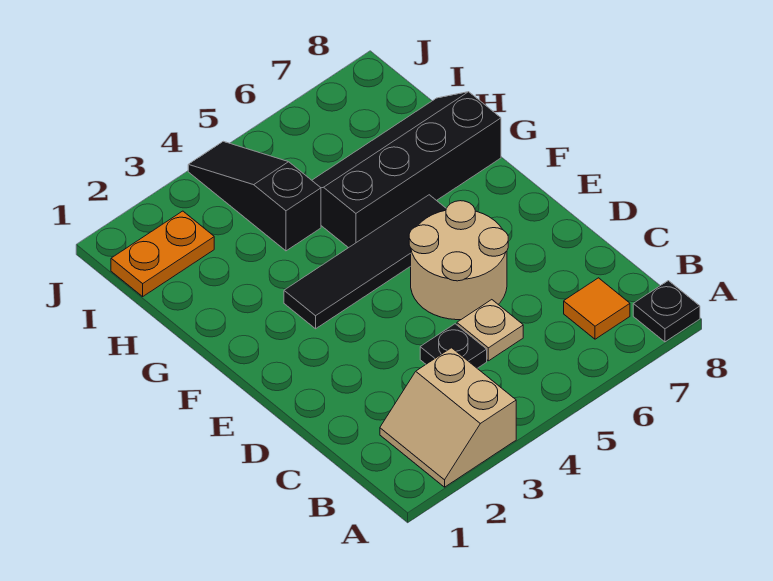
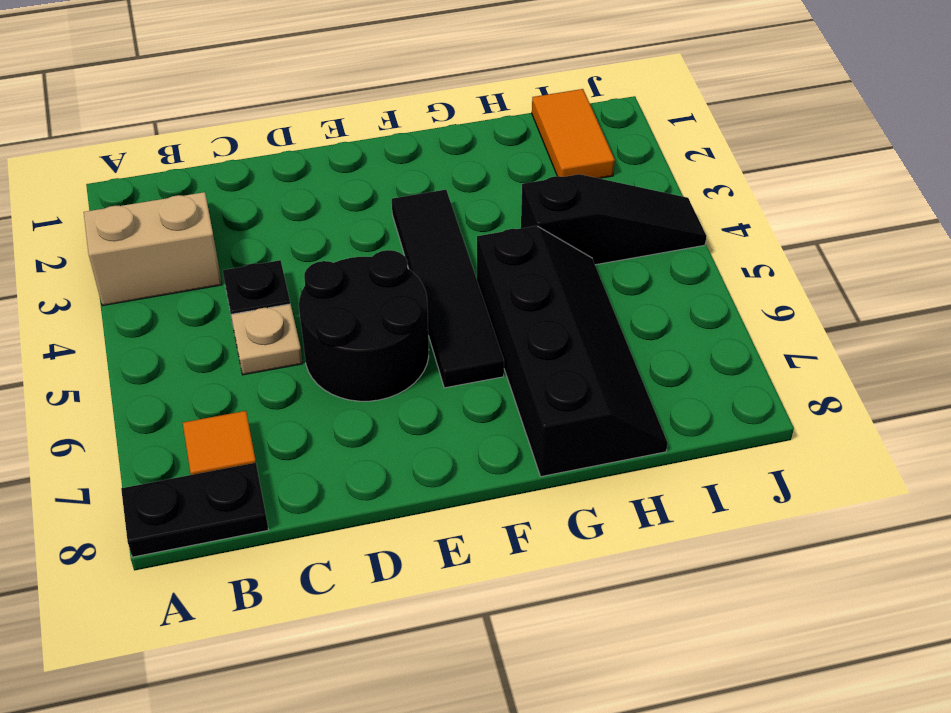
black plate A8 level 1 -> black plate A8:B8 level 1
tan round brick D5:E6 level 1 -> black round brick D5:E6 level 1
orange plate I1:I2 level 1 -> orange tile I1:I2 level 1

